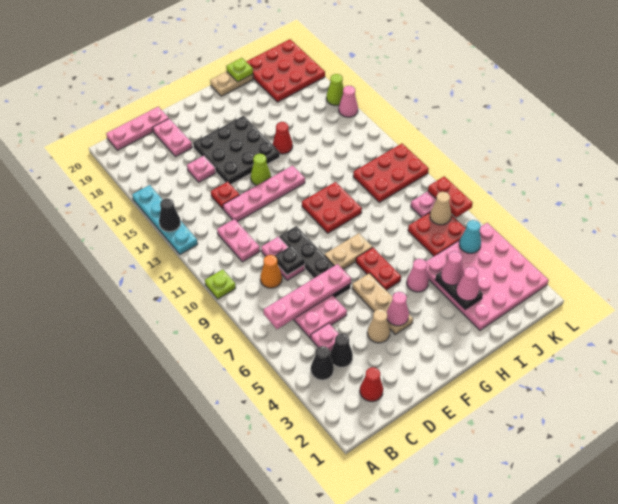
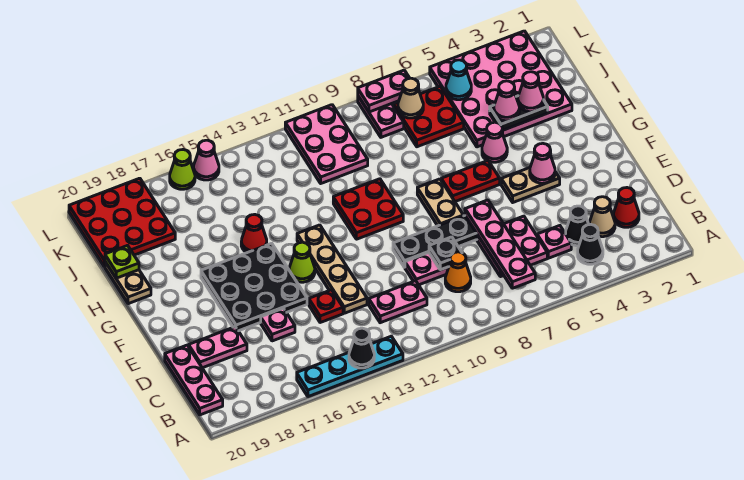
lime plate A10 level 1 -> none
pink plate D13:G13 level 1 -> tan plate D13:G13 level 1
tan cone E4 level 1 -> tan cone C3 level 1
tan plate F4:F6 level 1 -> tan plate F4:F5 level 1
red plate J10:L11 level 1 -> pink plate J10:L11 level 1
red plate L7:L8 level 2 -> pink plate L7:L8 level 2

